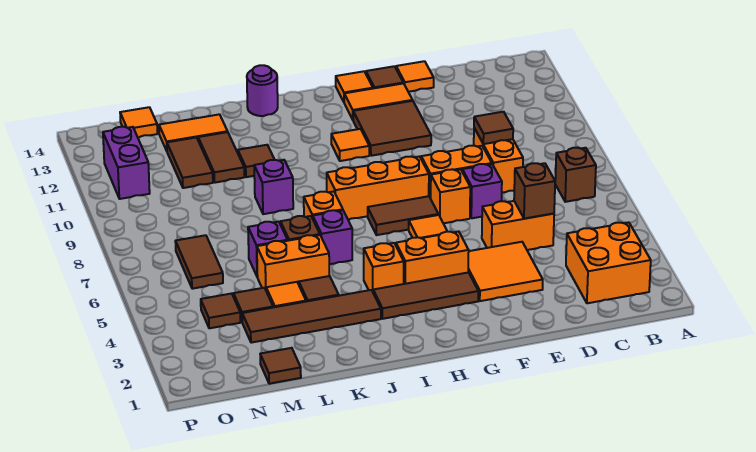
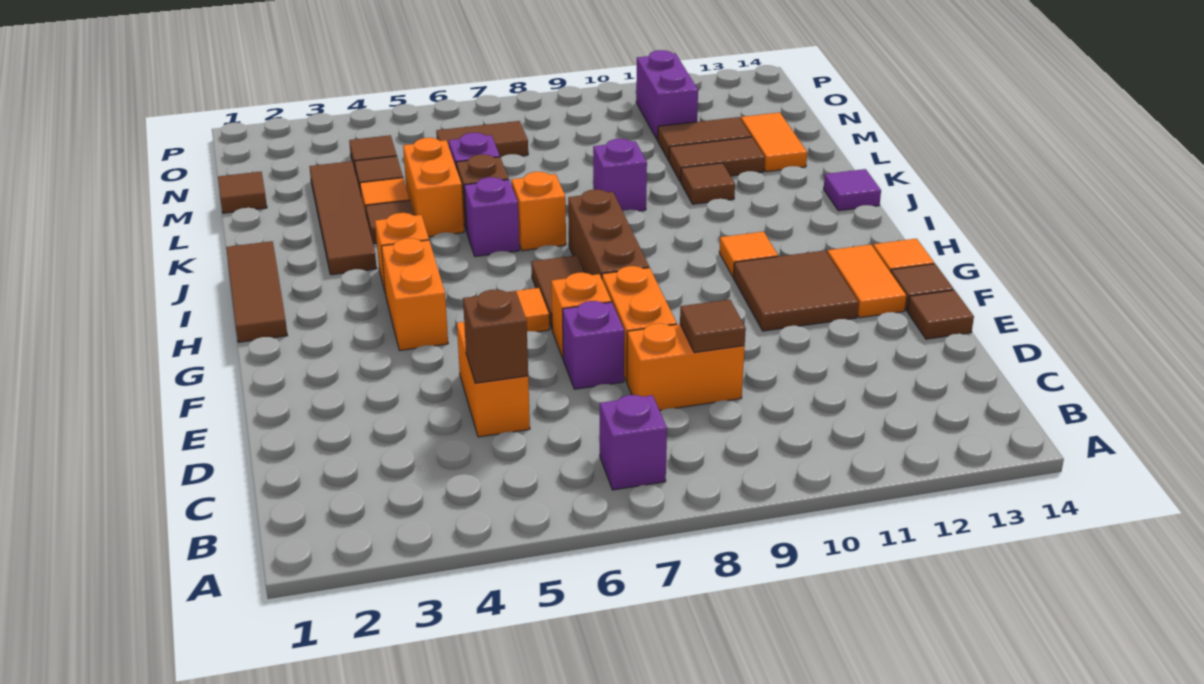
orange brick B2:C3 level 1 -> none
brown brick B7 level 1 -> purple brick B7 level 1
orange tile E3:F4 level 1 -> none
orange tile E14 level 1 -> brown tile E14 level 1
brown tile G3:I3 level 1 -> brown tile H1:J1 level 1
orange brick G8:I8 level 1 -> brown brick G8:I8 level 1
purple round brick J14 level 1 -> purple tile J14 level 1
orange tile N14 level 1 -> none
purple brick O11:O12 level 1 -> purple brick N11:O11 level 1

